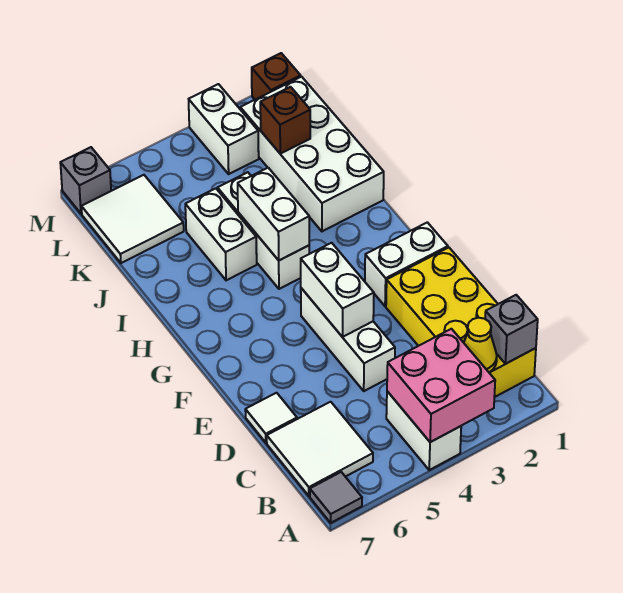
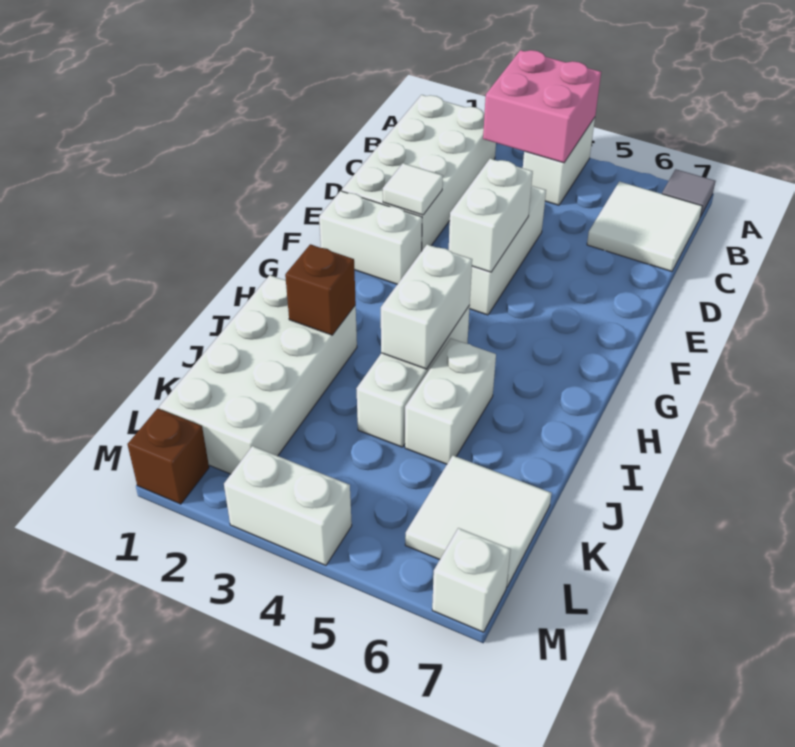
yellow brick B1:E2 level 1 -> white brick B1:E2 level 1
grey brick B1 level 2 -> none
yellow cone B2 level 2 -> none
white tile D7 level 1 -> white tile E2 level 2
brown brick K2 level 2 -> brown brick I2 level 2
white brick L3:M3 level 1 -> white brick M3:M4 level 1
grey brick M7 level 1 -> white brick M7 level 1

